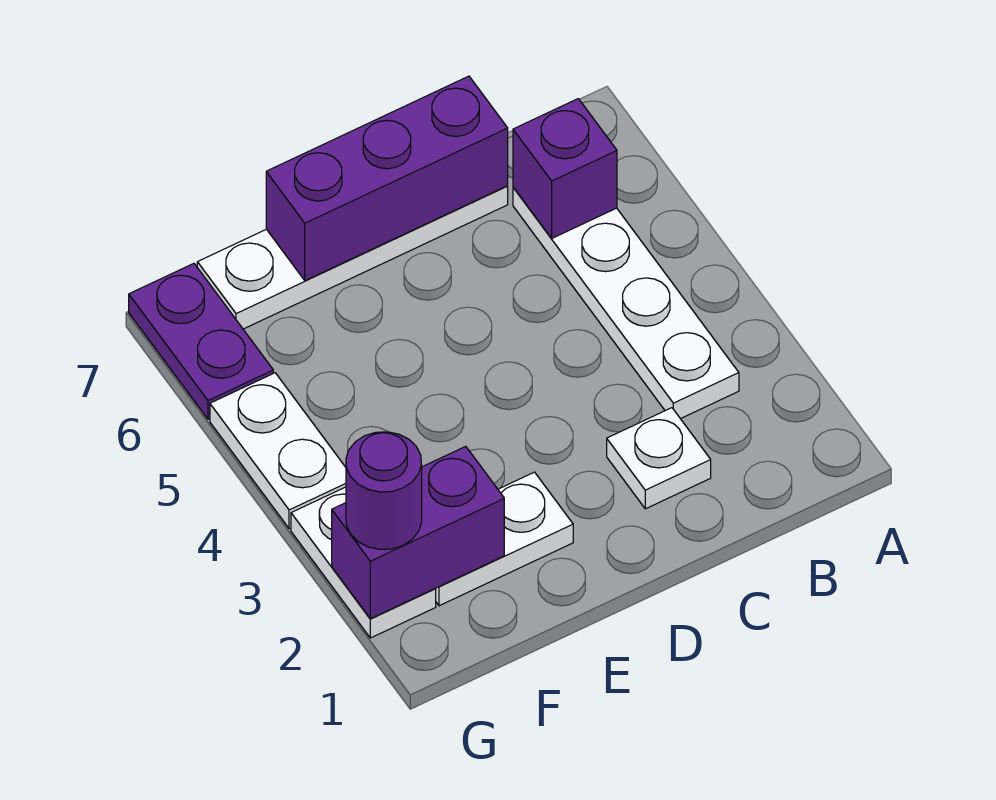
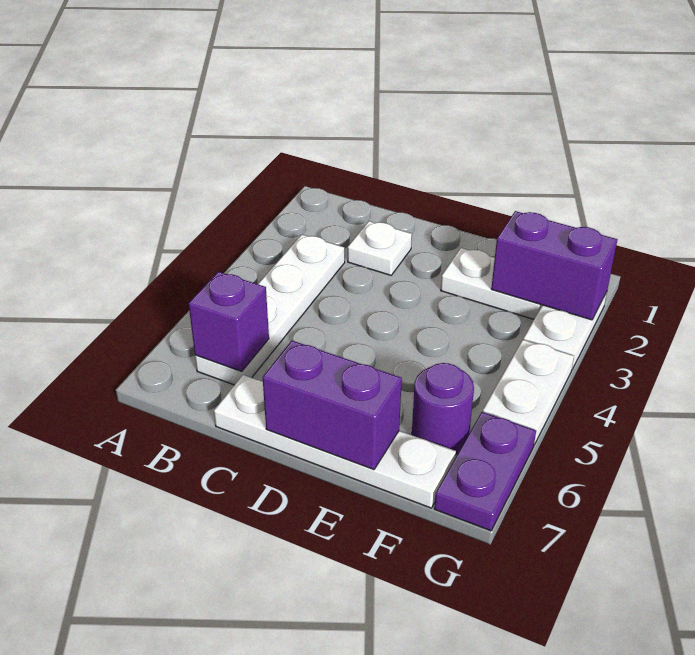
purple brick C7:E7 level 2 -> purple brick D7:E7 level 2
purple round brick G2 level 3 -> purple round brick F6 level 1

